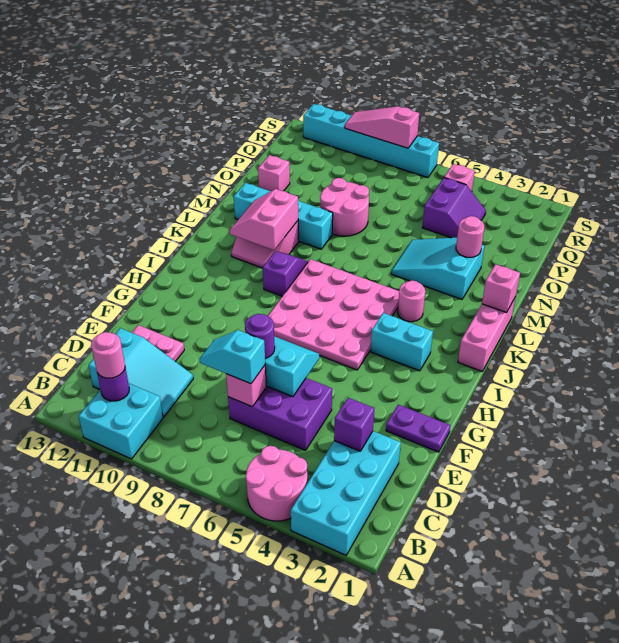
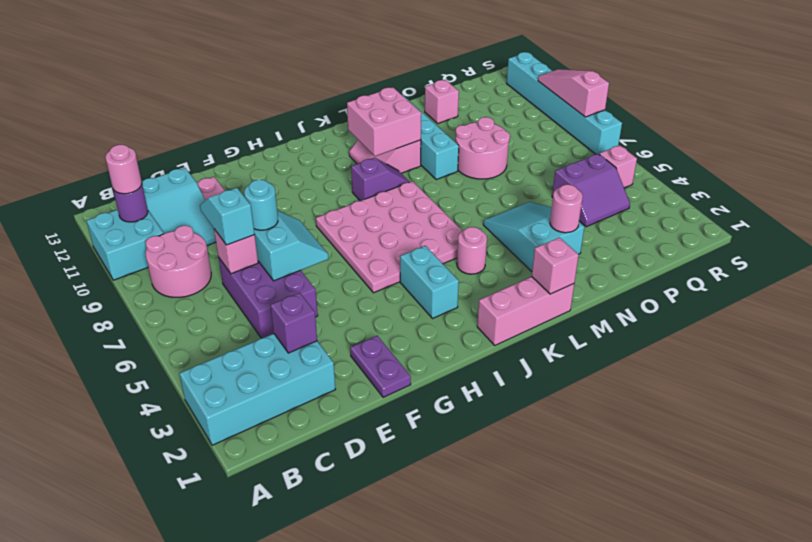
pink round brick A4:B5 level 1 -> pink round brick B8:C9 level 1
purple round brick E7 level 3 -> cyan round brick E7 level 3
pink slope K10:L11 level 2 top 10 -> pink brick K10:L11 level 2

